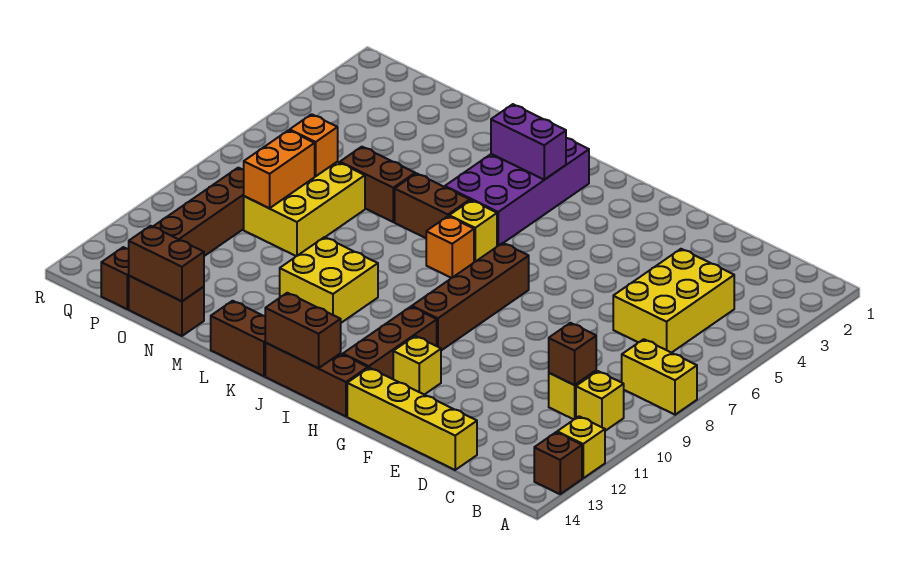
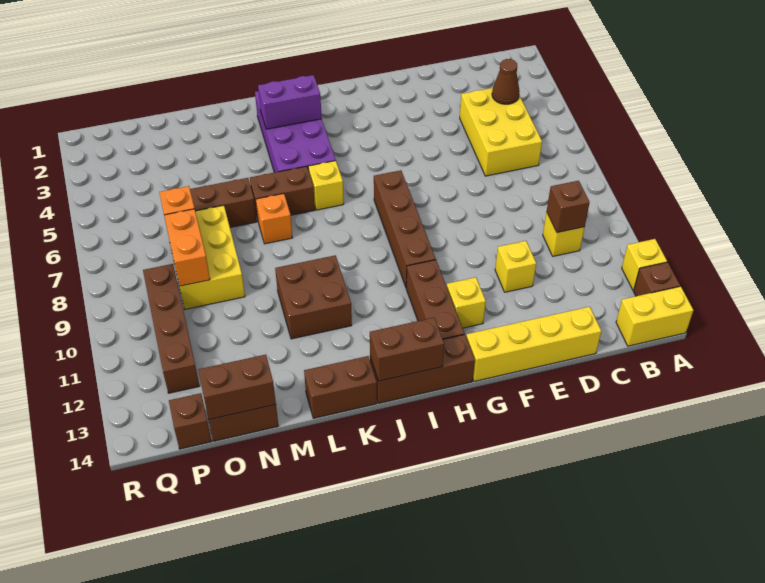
yellow brick A8:B8 level 1 -> yellow brick A14:B14 level 1
yellow brick B10 level 1 -> yellow brick E11 level 1
none -> brown cone C4 level 2
orange brick J7 level 1 -> orange brick L7 level 1
yellow brick K10:L11 level 1 -> brown brick K10:L11 level 1

